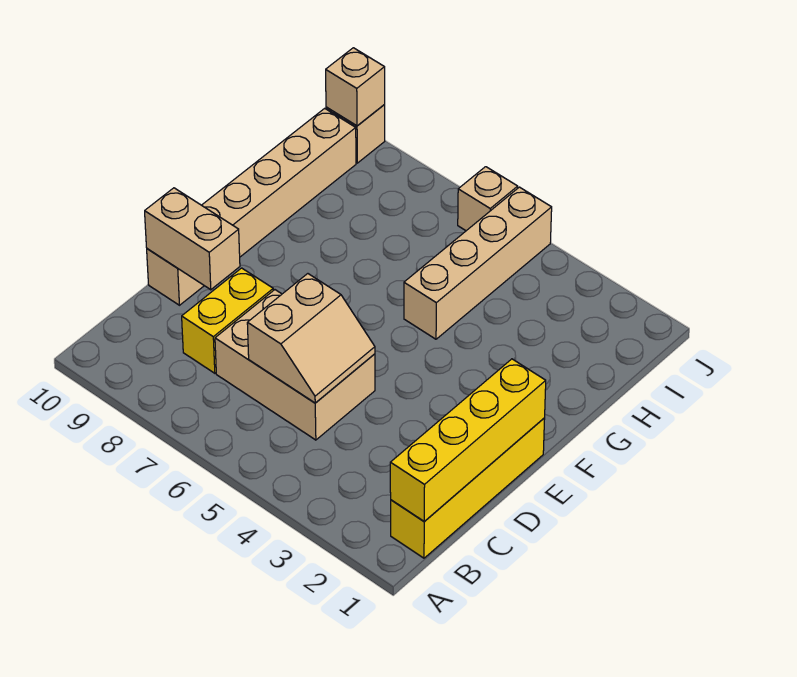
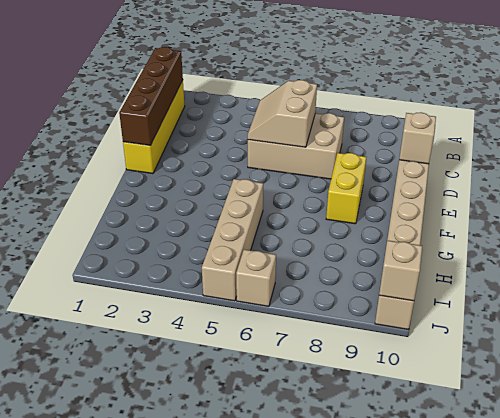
yellow brick B1:E1 level 2 -> brown brick B1:E1 level 2
yellow brick C8:D8 level 1 -> yellow brick E8:F8 level 1
tan brick D9:D10 level 2 -> tan brick D10 level 2

